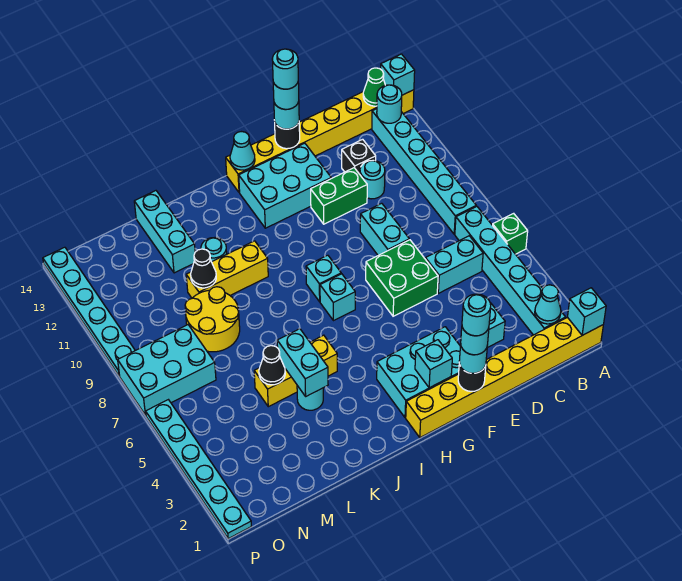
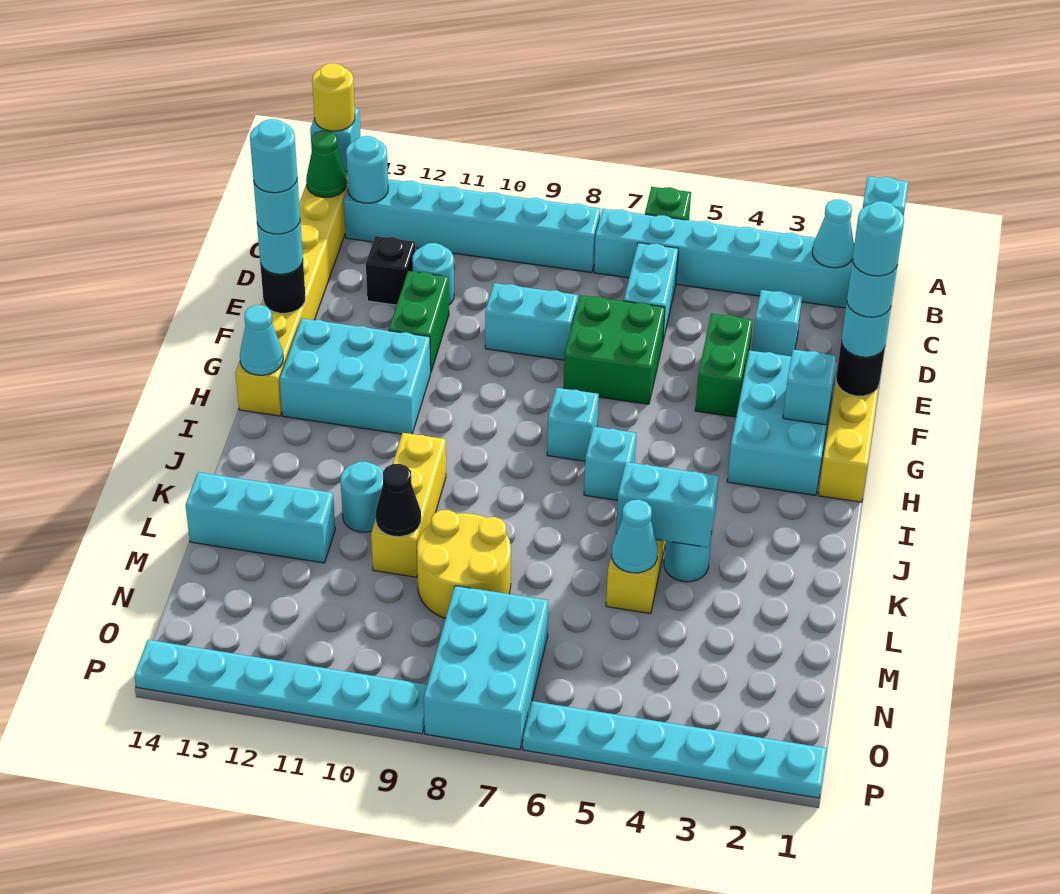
none -> yellow round brick A14 level 3
none -> green brick E4:F4 level 1
cyan brick F12:H13 level 1 -> cyan brick G11:H13 level 1
cyan brick H8 level 1 -> cyan brick I6 level 1
black cone L5 level 2 -> cyan cone L5 level 2

